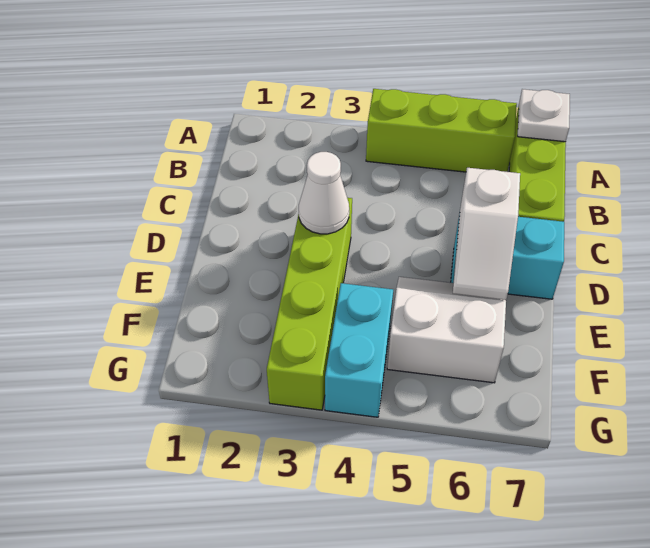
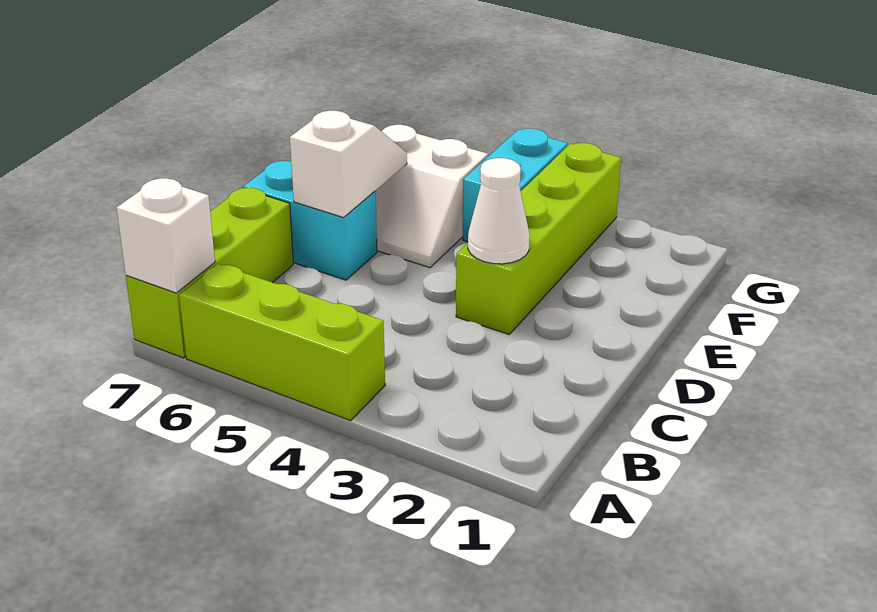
white plate A7 level 2 -> white brick A7 level 2

